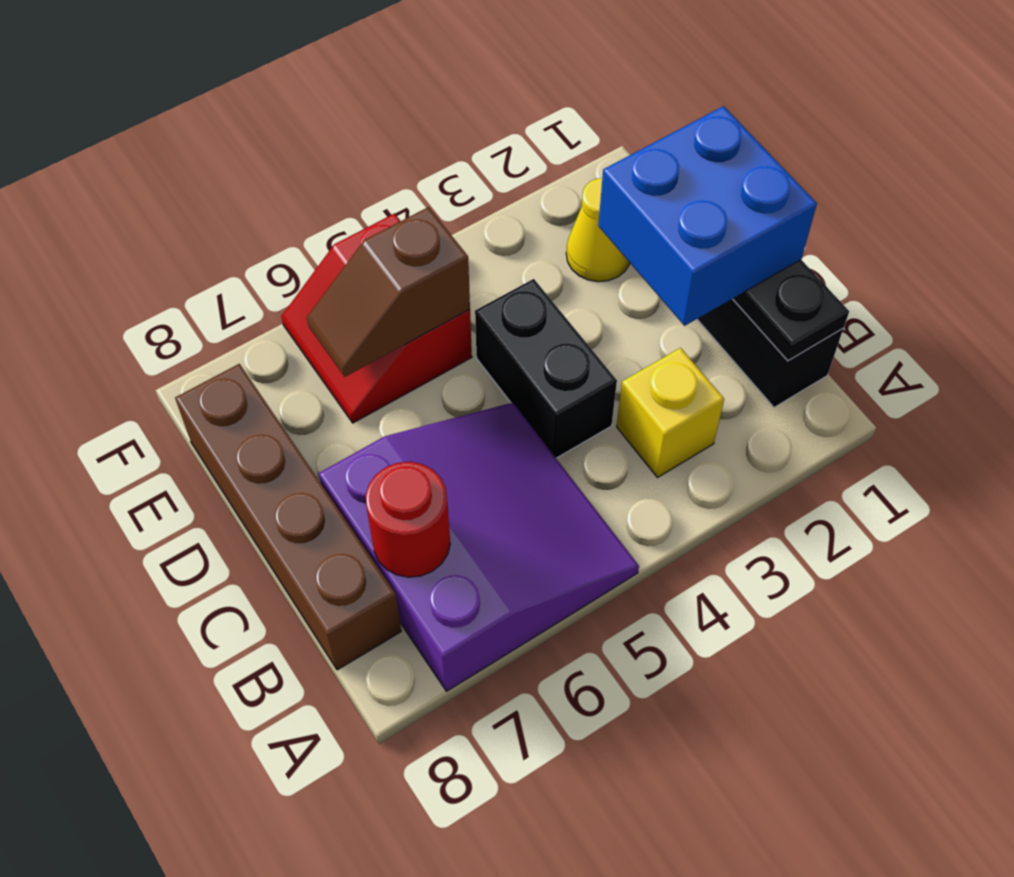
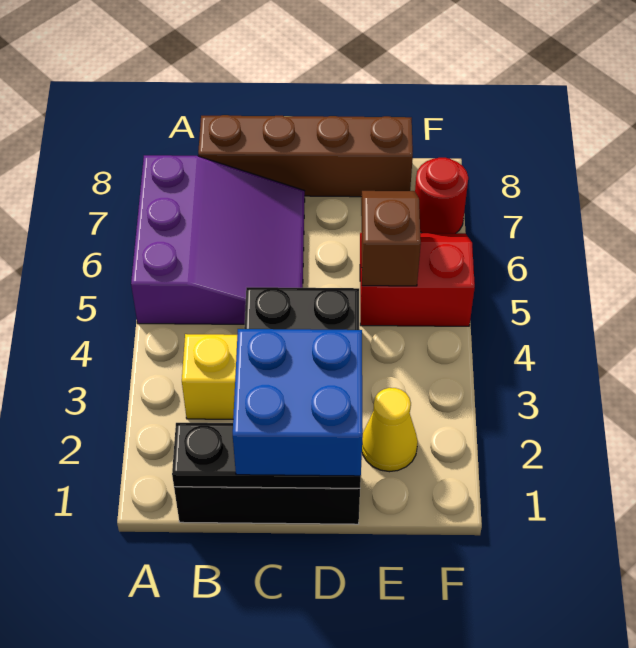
purple slope A5:C7 level 1 top 7 -> purple slope A5:C7 level 1 top A
red round brick B7 level 2 -> red round brick F7 level 1

